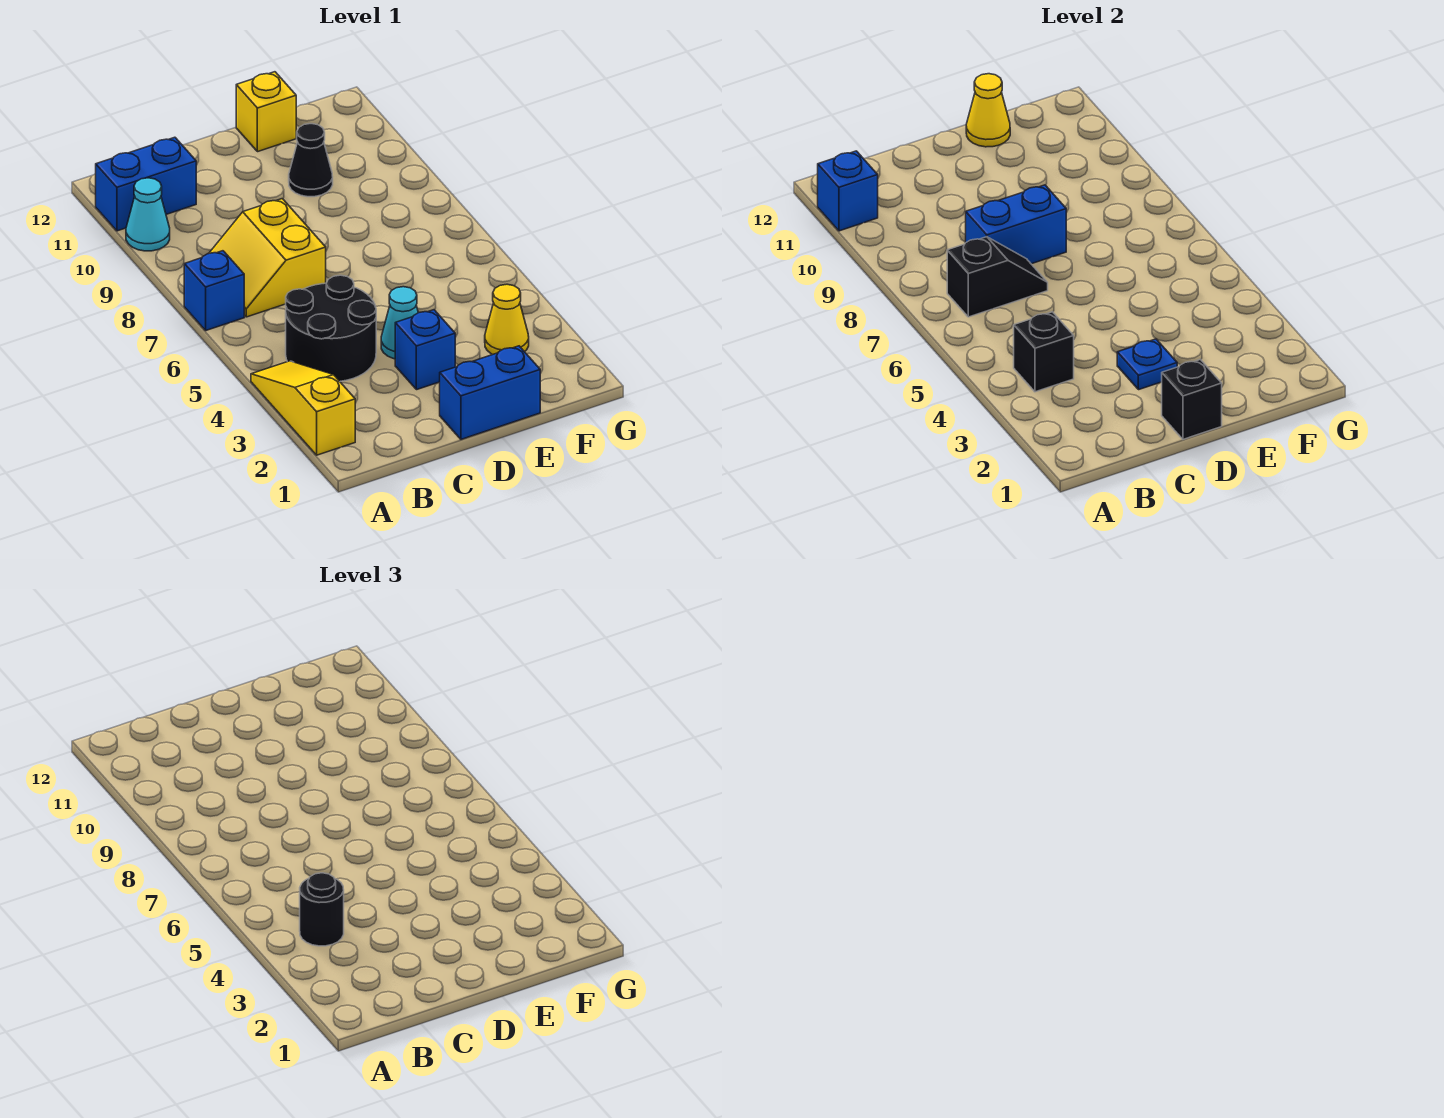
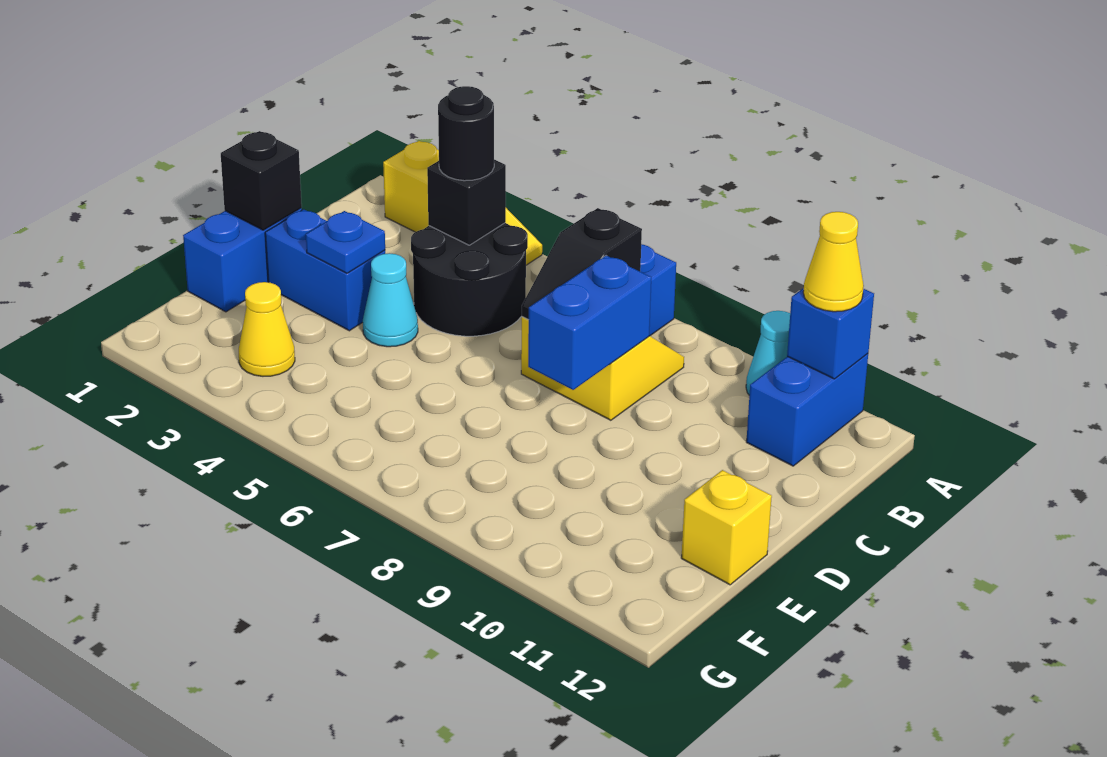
blue brick D3 level 1 -> blue brick D2:D3 level 1
black cone E10 level 1 -> none
yellow cone E12 level 2 -> yellow cone A11 level 3

